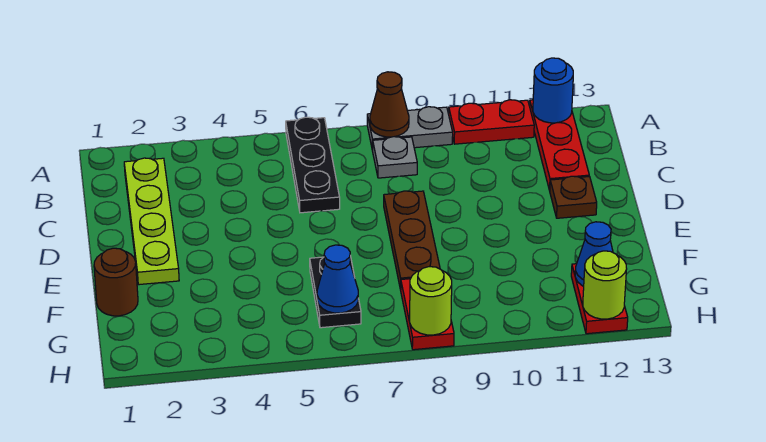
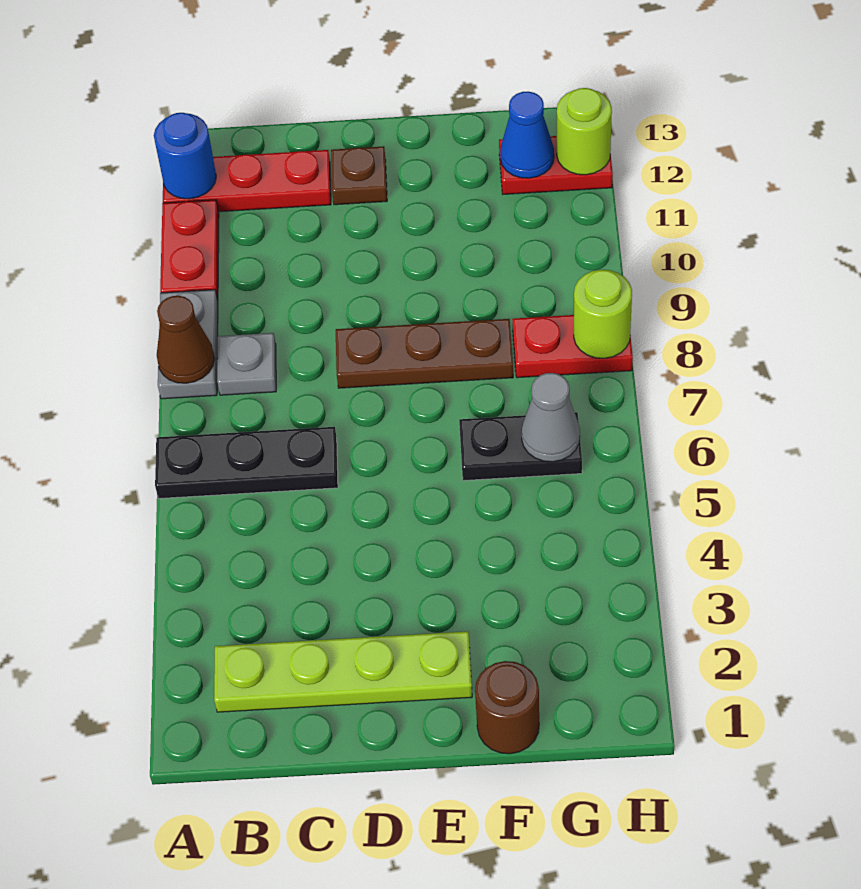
blue cone G6 level 2 -> grey cone G6 level 2

